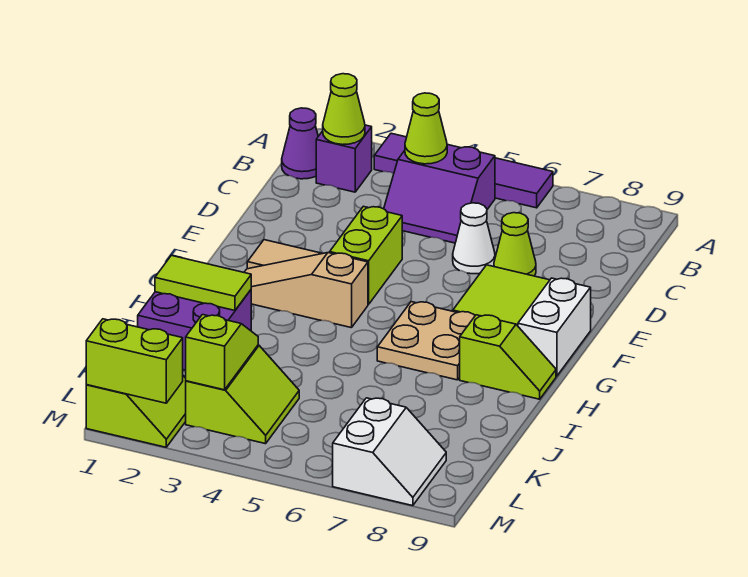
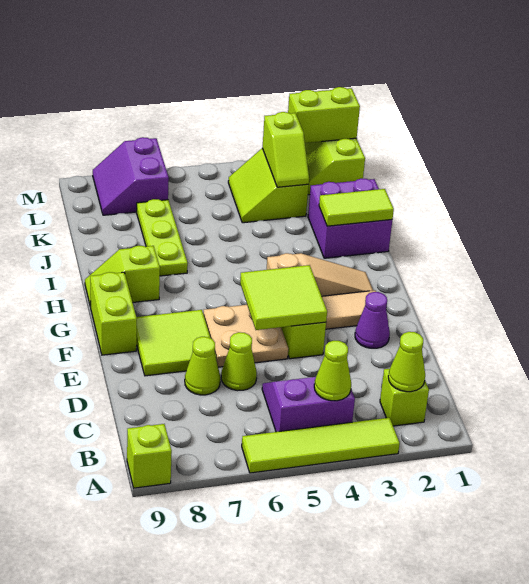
purple tile A3:A6 level 1 -> lime tile A3:A6 level 1
none -> lime brick A9 level 1
purple cone B1 level 1 -> purple cone E2 level 1
purple brick B2 level 1 -> lime brick B2 level 1
white cone D6 level 1 -> lime cone D6 level 1
none -> lime tile E4:F5 level 2
white brick F9:G9 level 1 -> lime brick F9:G9 level 1
tan plate G6:H7 level 1 -> tan plate E5:F6 level 1
none -> lime plate I7:K7 level 1
white slope L7:M8 level 1 top 7 -> purple slope L7:M8 level 1 top 7

